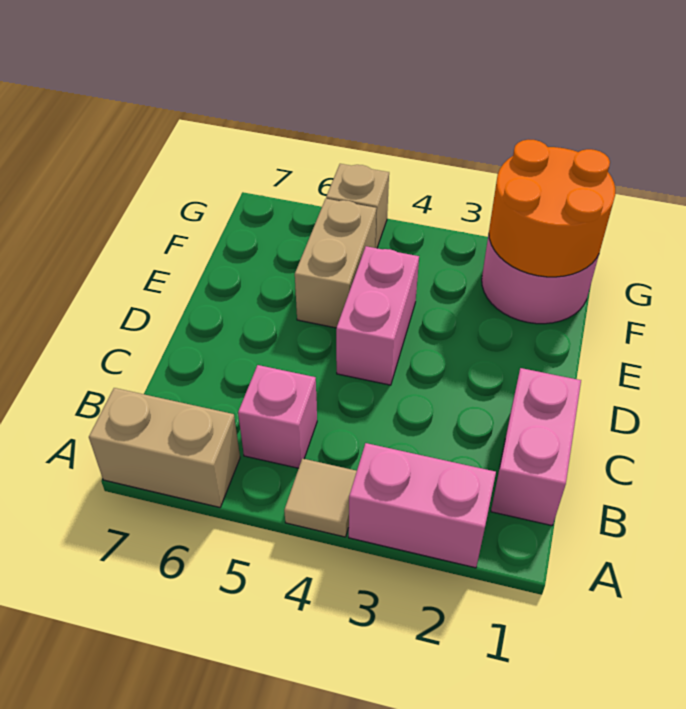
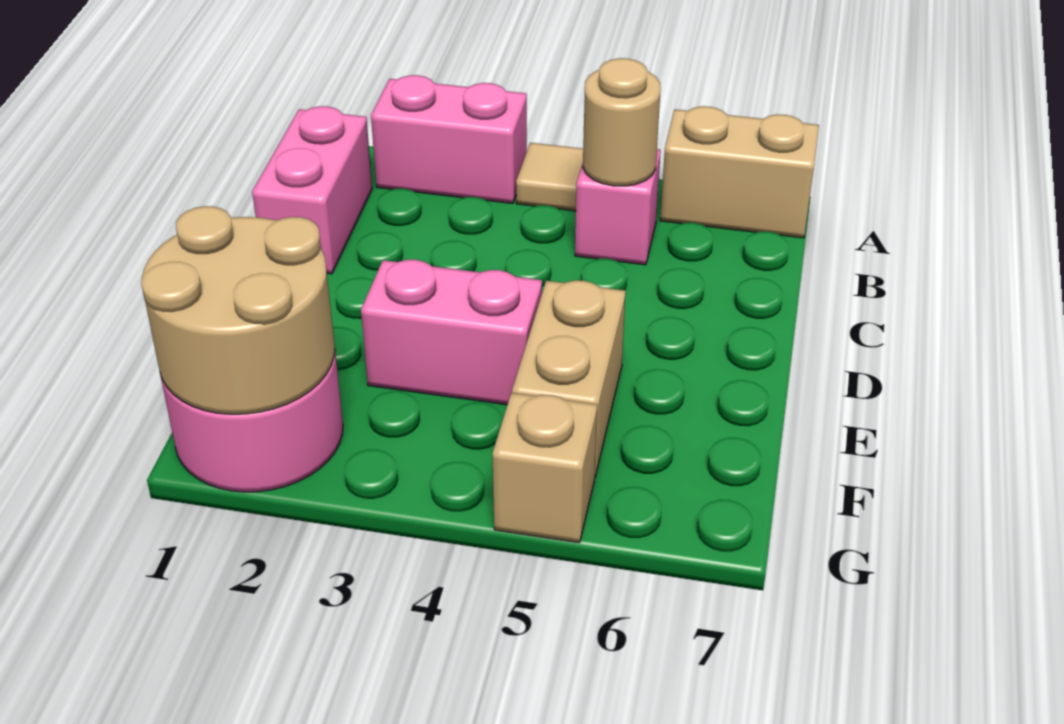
none -> tan round brick B5 level 2
pink brick D4:E4 level 1 -> pink brick E3:E4 level 1
orange round brick F1:G2 level 2 -> tan round brick F1:G2 level 2

